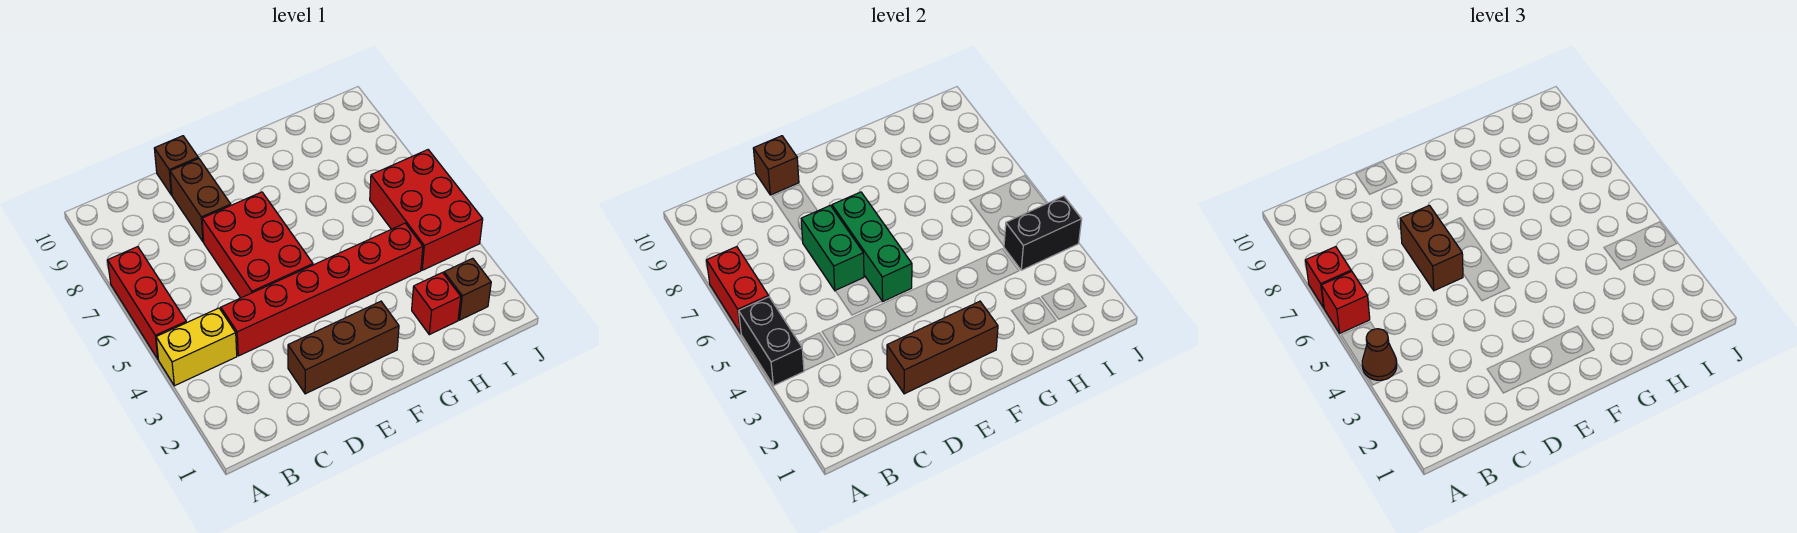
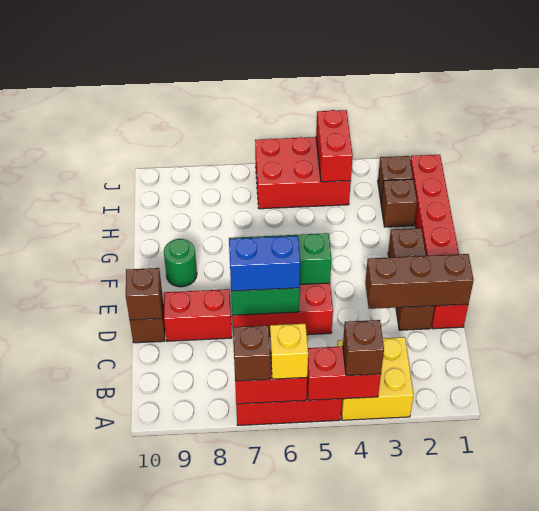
yellow brick A4:B4 level 1 -> yellow brick A3:B4 level 1
black brick A4:A5 level 2 -> red brick A4:A5 level 2
brown cone A4 level 3 -> brown brick A4 level 3
red brick A6 level 3 -> yellow brick A6 level 3
red brick A7 level 3 -> brown brick A7 level 3
red brick C4:H4 level 1 -> red brick D1:I1 level 1
brown brick D2:F2 level 2 -> brown brick D1:D3 level 2
brown brick D6:D7 level 3 -> blue brick D6:D7 level 3
brown brick D8:D9 level 1 -> red brick D8:D9 level 1
none -> green round brick F9 level 1
red brick H2 level 1 -> brown brick H2 level 1
black brick I4:J4 level 2 -> red brick I4:J4 level 2

